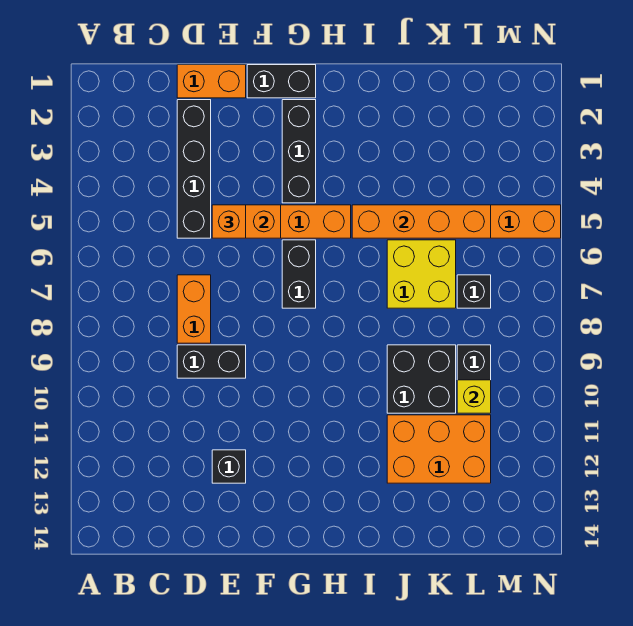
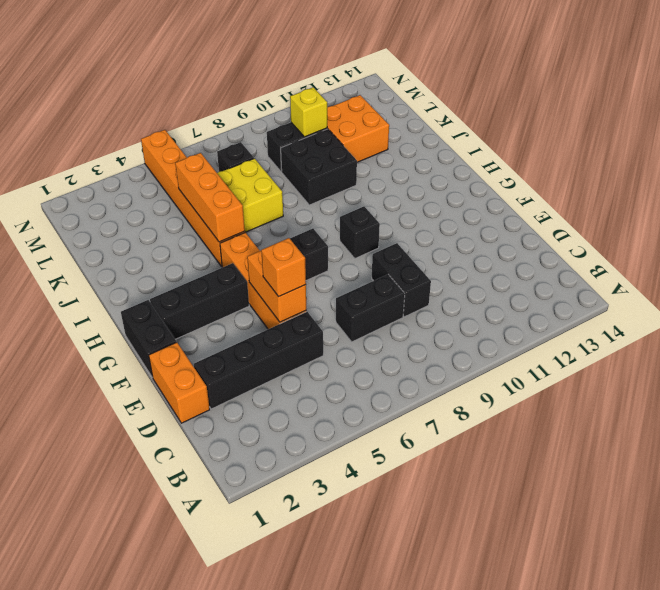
orange brick D7:D8 level 1 -> black brick D7:D8 level 1
black brick E12 level 1 -> black brick G9 level 1
orange brick I5:L5 level 2 -> orange brick I5:K5 level 2
orange brick J11:L12 level 1 -> orange brick K11:L12 level 1

